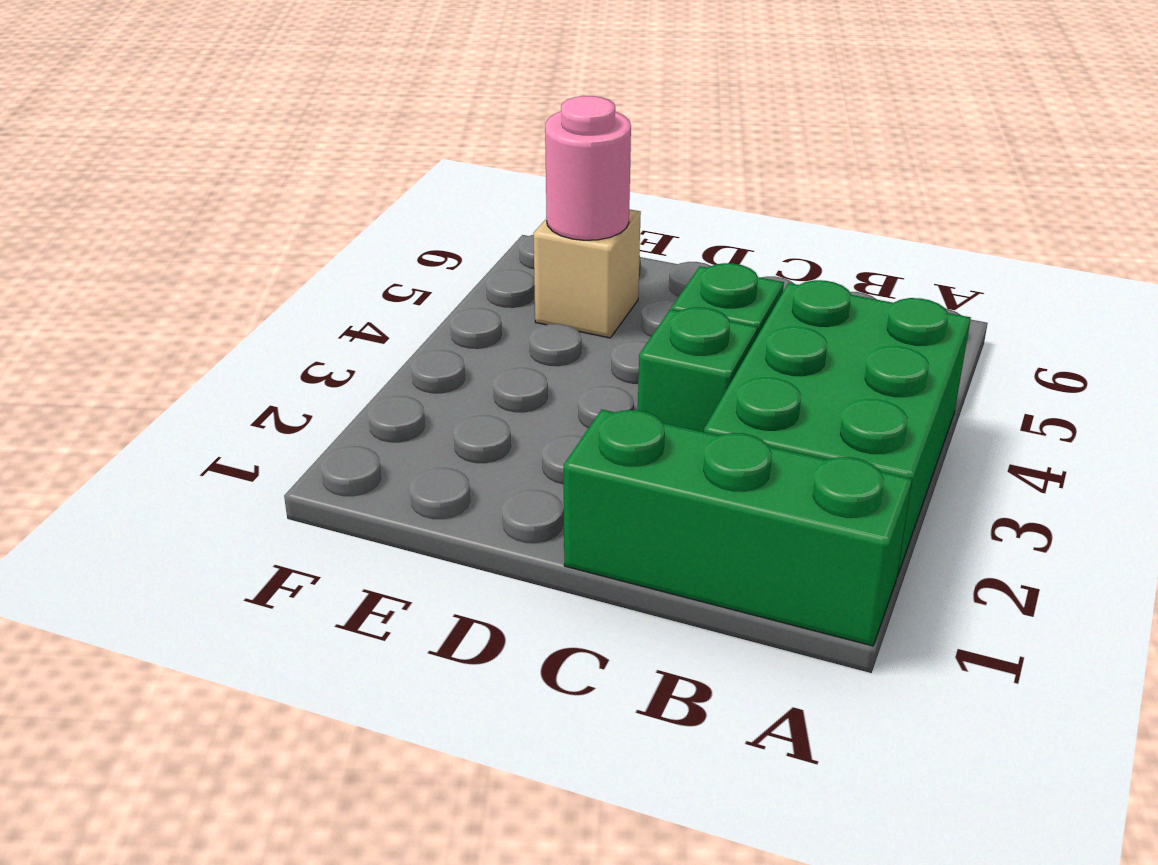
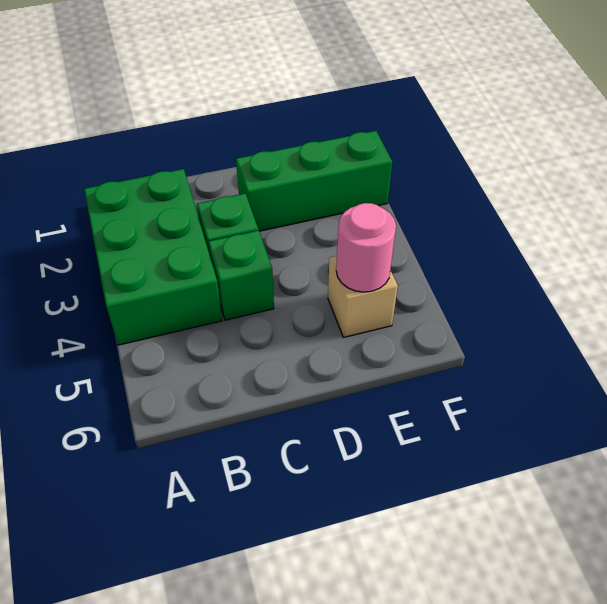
green brick A1:C1 level 1 -> green brick D2:F2 level 1

